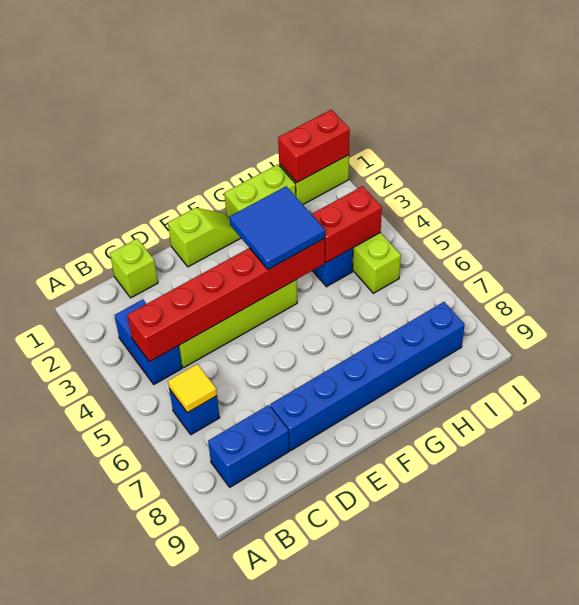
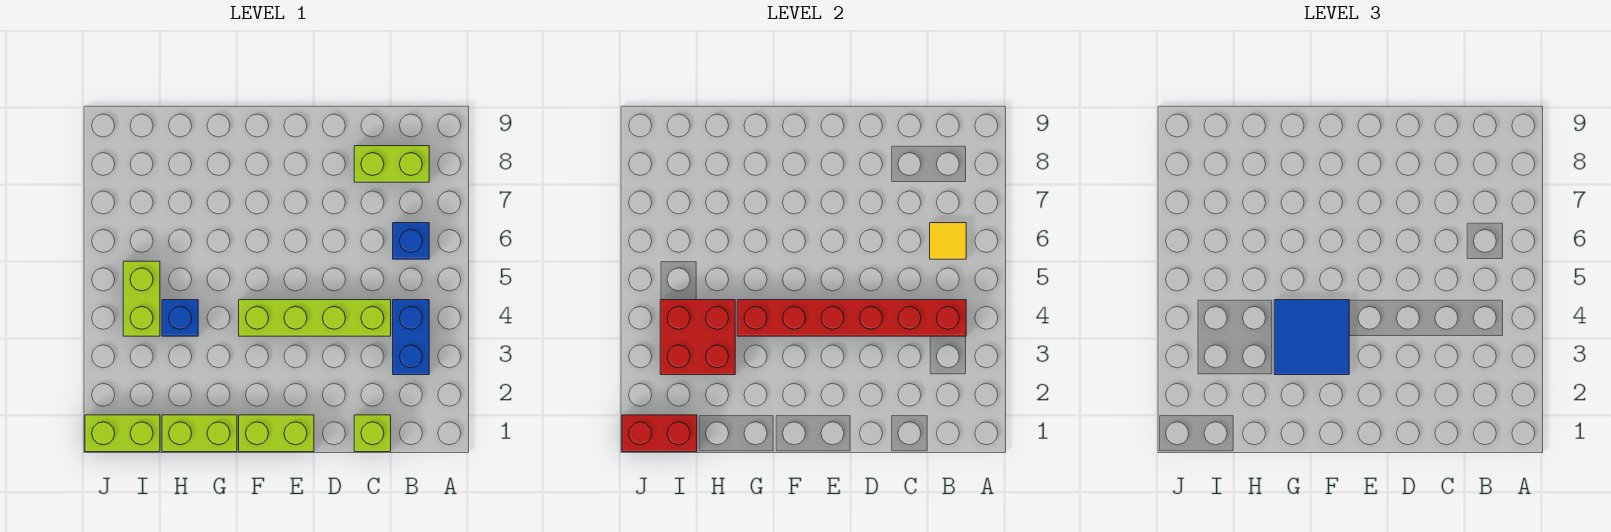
blue brick B8:C8 level 1 -> lime brick B8:C8 level 1
blue brick D8:I8 level 1 -> none
lime slope E1:F1 level 1 top E -> lime brick E1:F1 level 1
red brick H4:I4 level 2 -> red brick H3:I4 level 2

